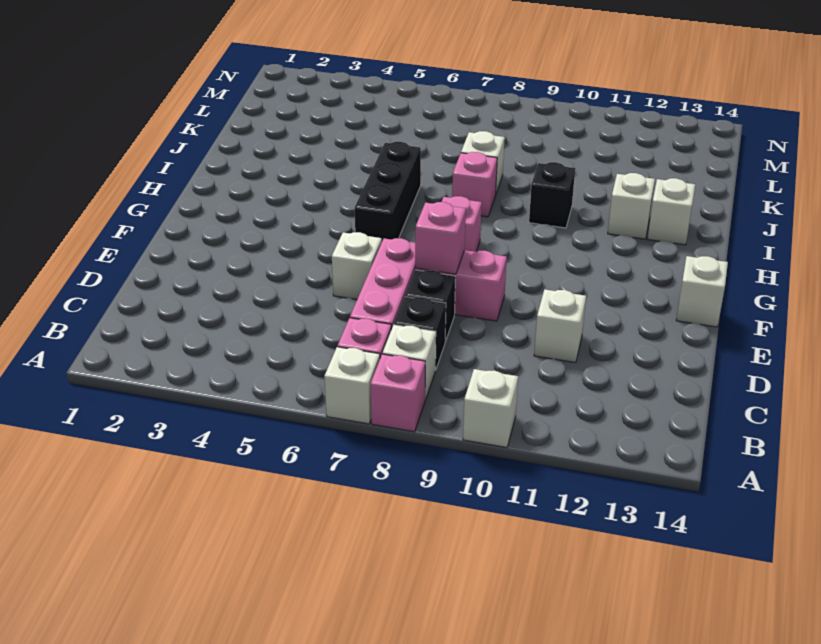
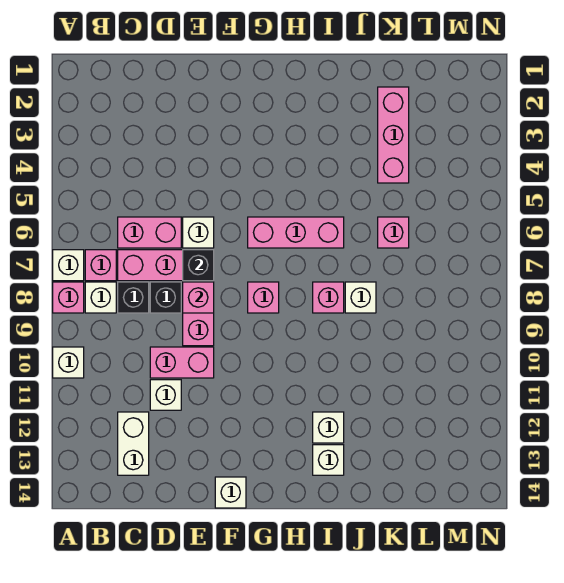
none -> pink brick C6:D6 level 1
none -> white brick C12:C13 level 1
none -> pink brick D10:E10 level 1
black brick G6:I6 level 1 -> pink brick G6:I6 level 1
black brick I10 level 1 -> black brick E7 level 2
none -> pink brick K2:K4 level 1
none -> pink brick K6 level 1

